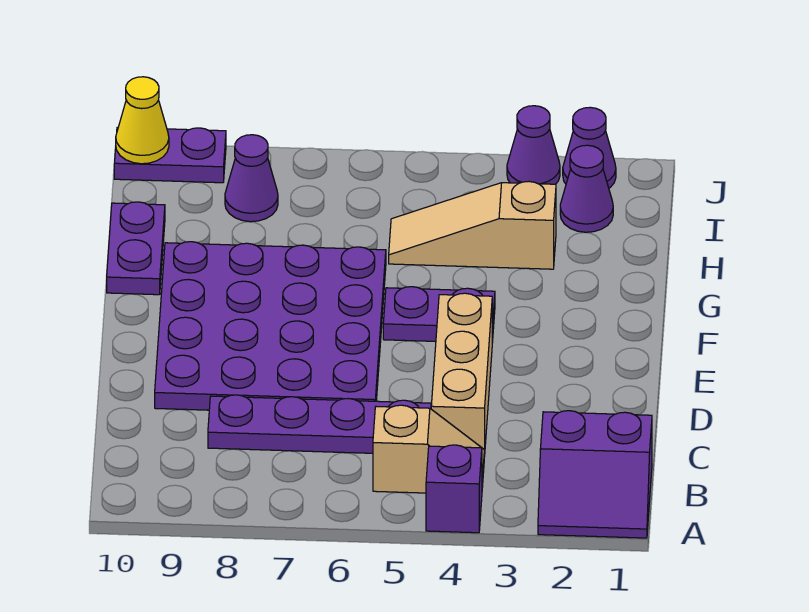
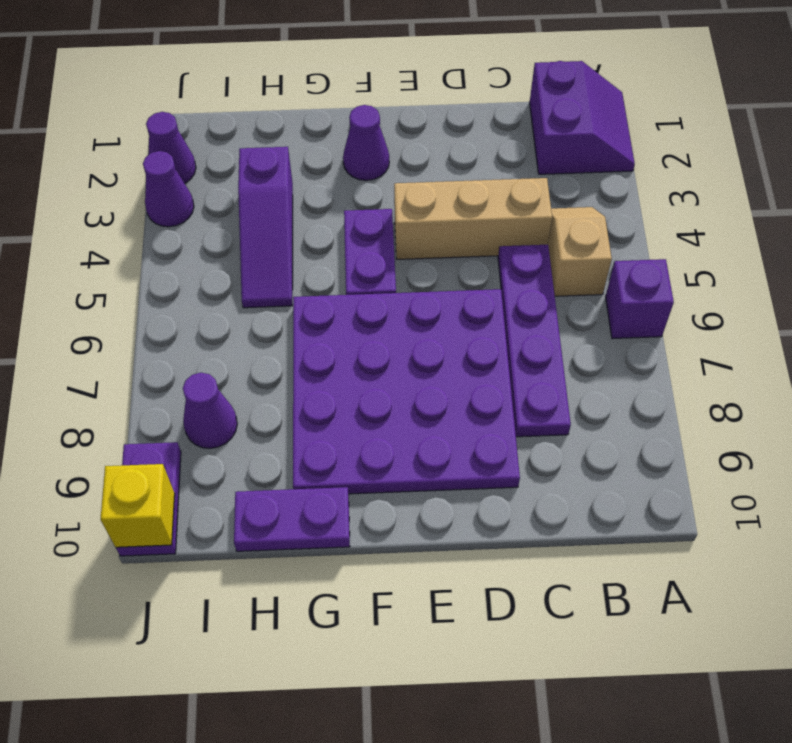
purple brick A4 level 1 -> purple brick A6 level 1
tan slope H3:H5 level 1 top 3 -> purple slope H3:H5 level 1 top 3
purple cone I2 level 1 -> purple cone F2 level 1
yellow cone J10 level 2 -> yellow brick J10 level 2

